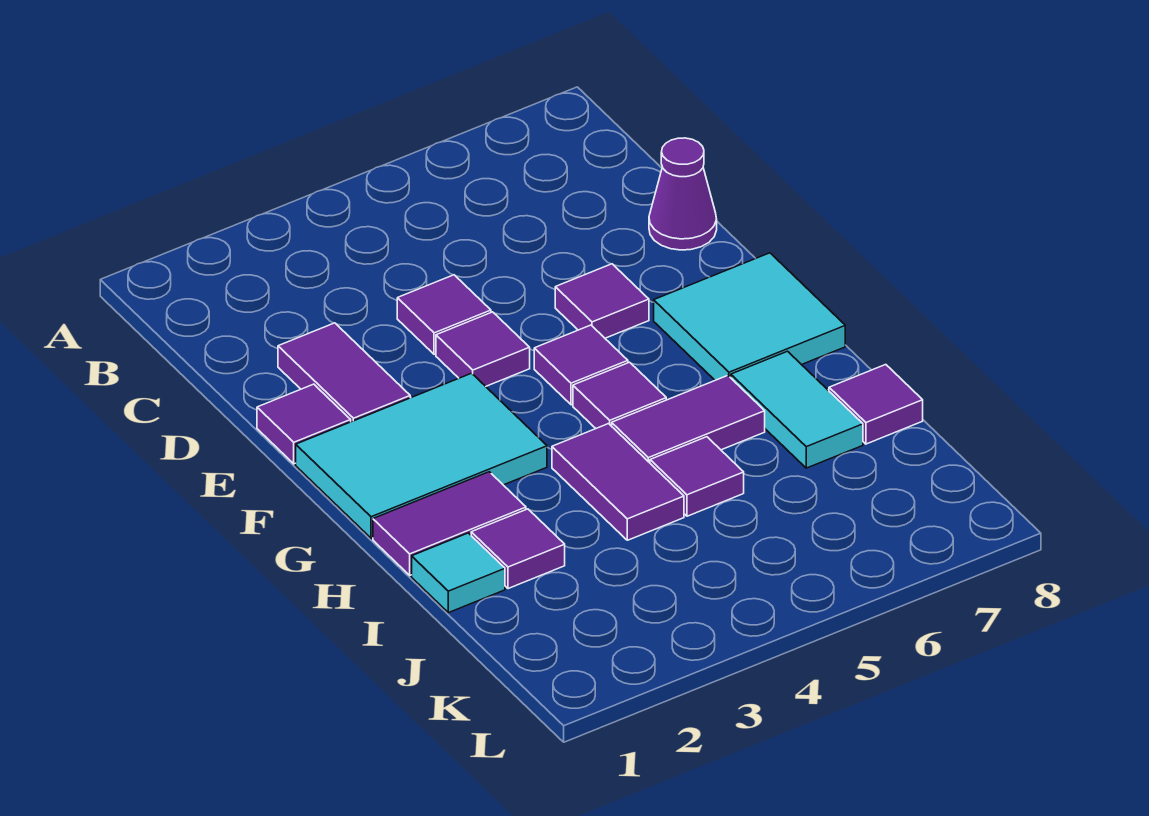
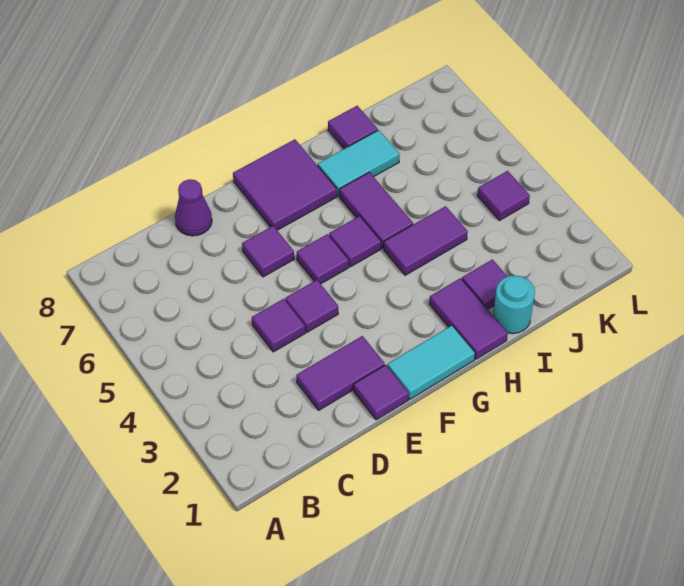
cyan tile F1:G3 level 1 -> cyan tile F1:G1 level 1
cyan tile F7:G8 level 1 -> purple tile F7:G8 level 1
cyan tile I1 level 1 -> cyan round brick I1 level 1
purple tile I5 level 1 -> purple tile K4 level 1

